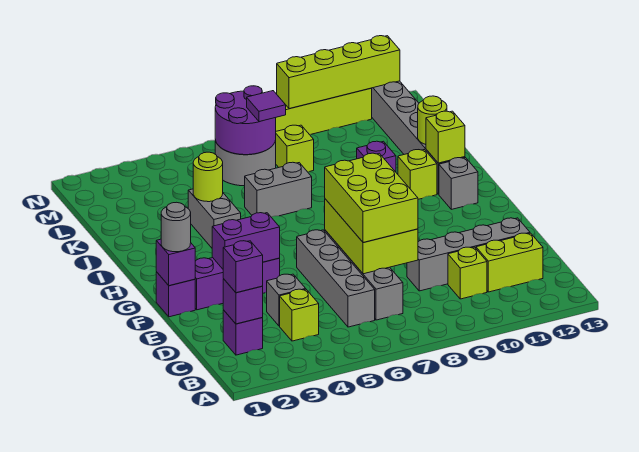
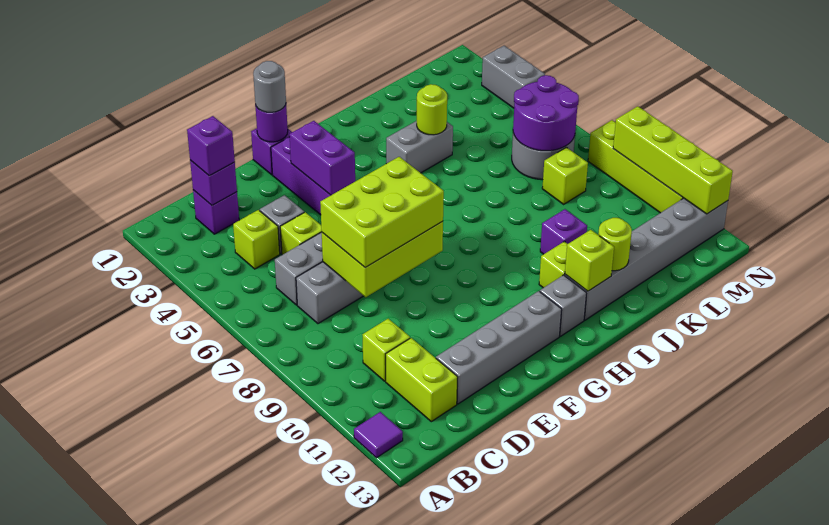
none -> lime brick D5 level 1
grey brick D9:D12 level 1 -> grey brick D12:G12 level 1
purple brick F1 level 2 -> purple round brick F1 level 2
grey brick J6:J7 level 1 -> grey brick N3:N4 level 1
purple tile L7 level 3 -> purple tile A12 level 1

